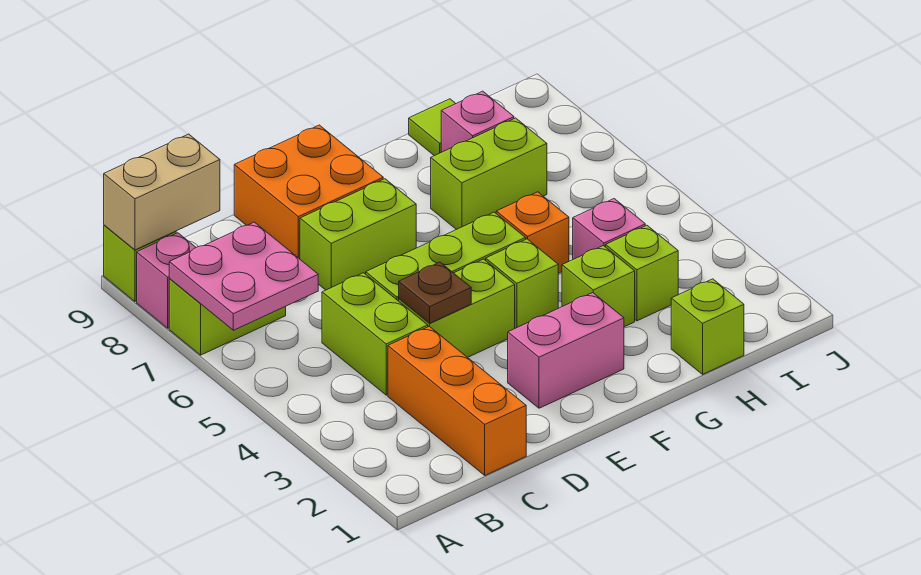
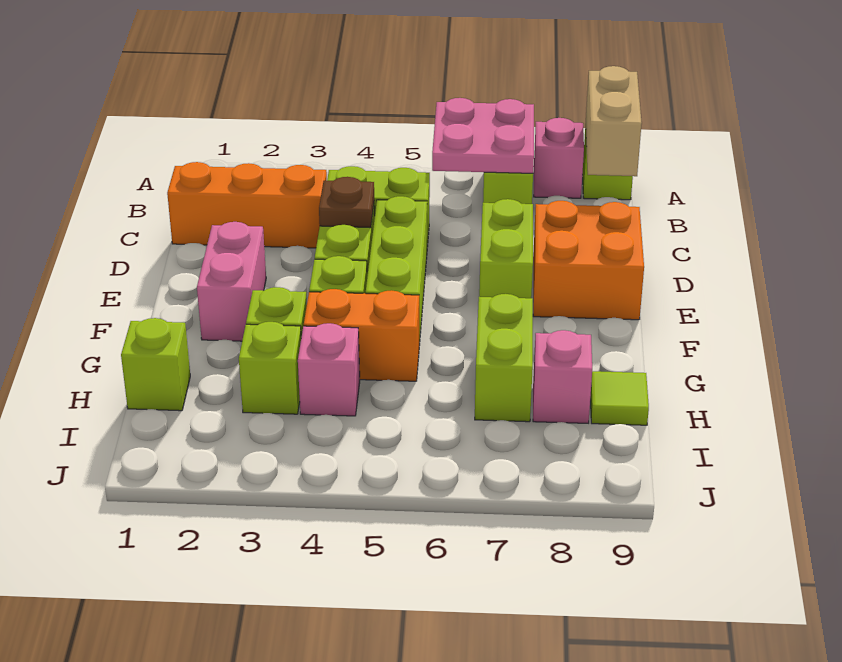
orange brick G5 level 1 -> orange brick G4:G5 level 1

